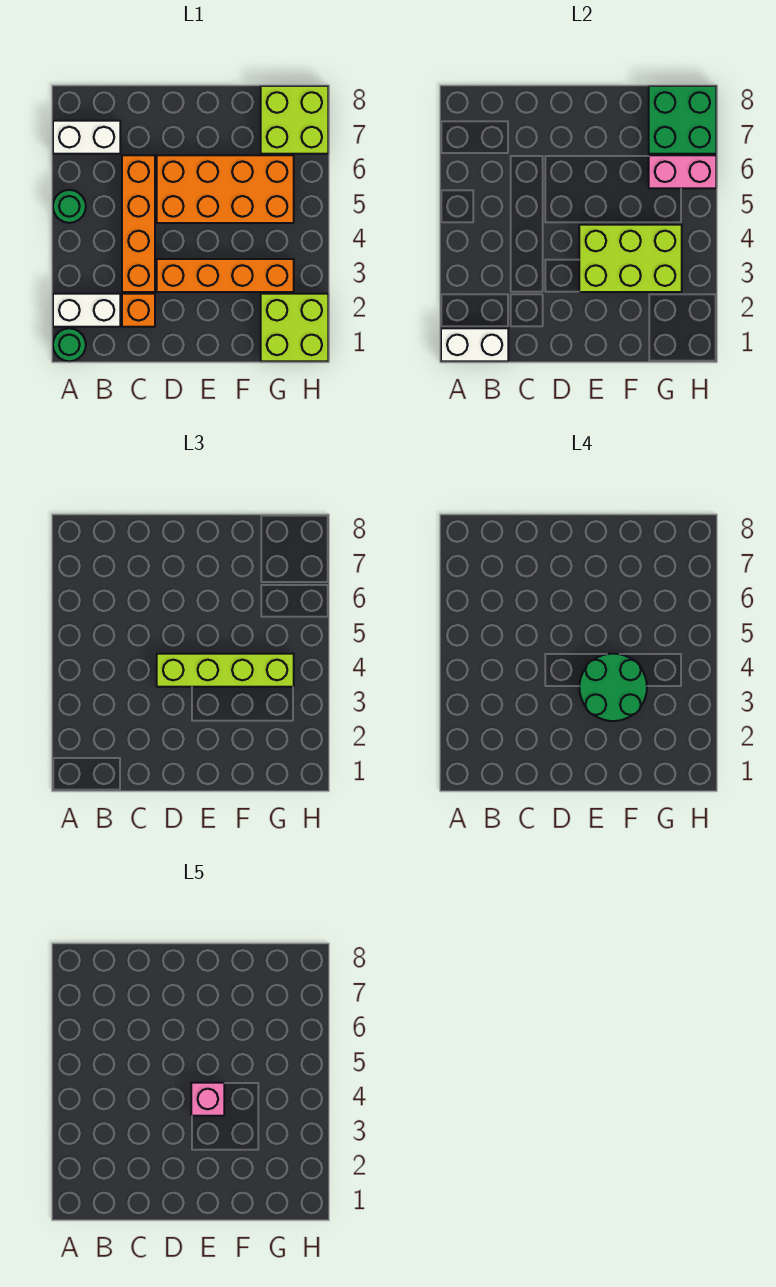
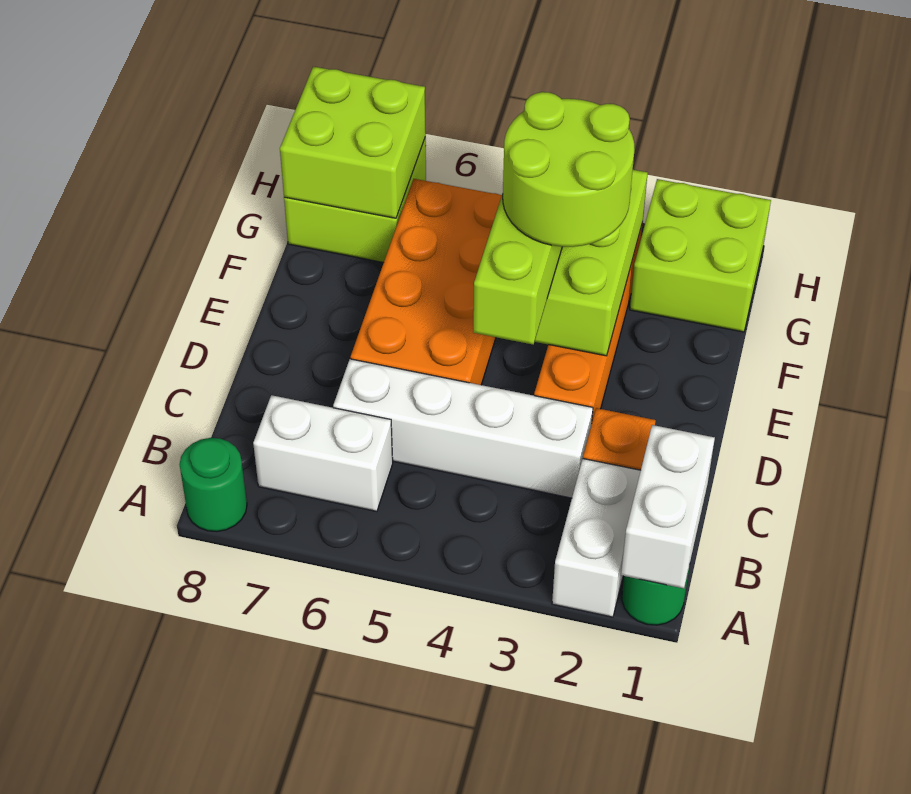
green round brick A5 level 1 -> green round brick A8 level 1
white brick A7:B7 level 1 -> white brick B6:B7 level 1
orange brick C3:C6 level 1 -> white brick C3:C6 level 1
green round brick E3:F4 level 4 -> lime round brick E3:F4 level 4
pink brick E4 level 5 -> none
pink brick G6:H6 level 2 -> none
green brick G7:H8 level 2 -> lime brick G7:H8 level 2

